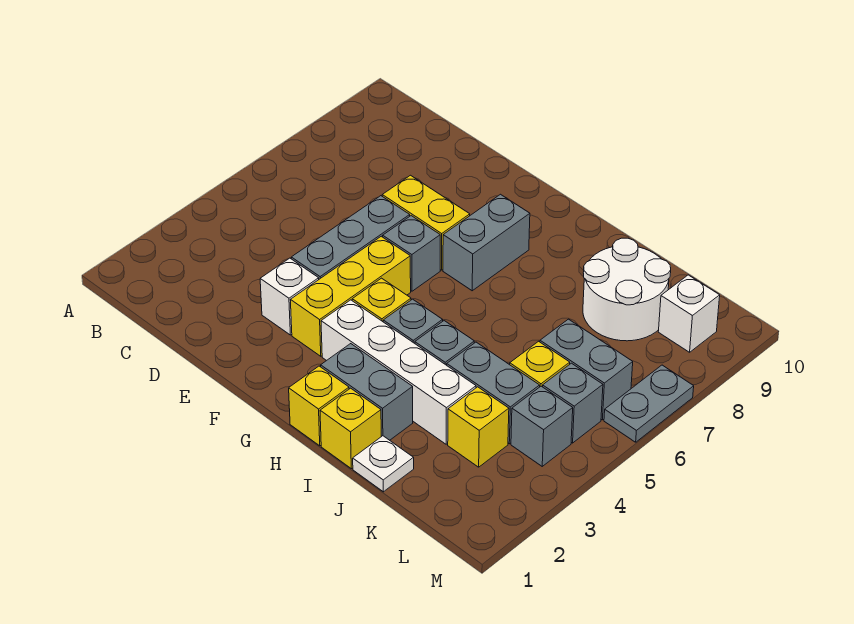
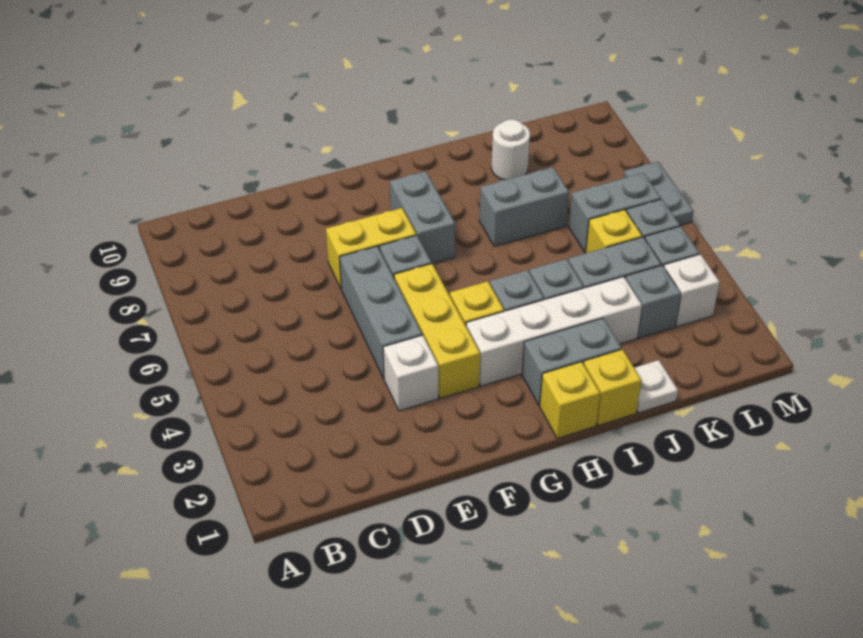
none -> grey brick I7:J7 level 1
white round brick J8:K9 level 1 -> white round brick J9 level 1
yellow brick K3 level 1 -> grey brick K3 level 1
white brick L9 level 1 -> white brick L3 level 1

